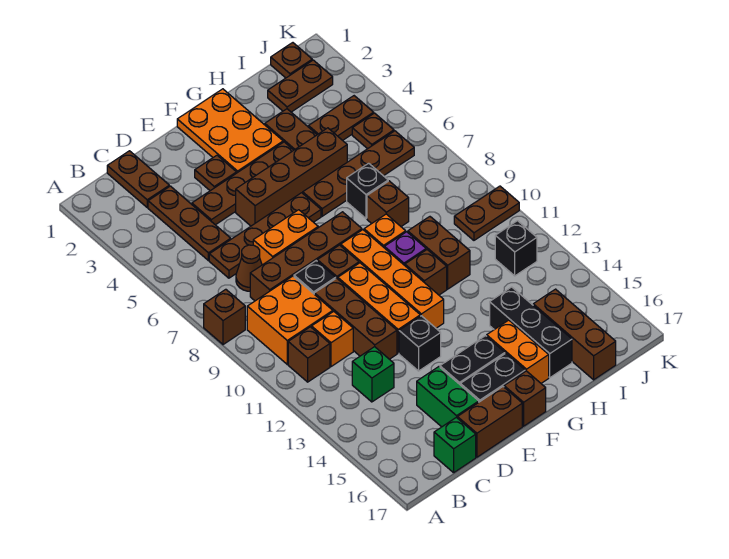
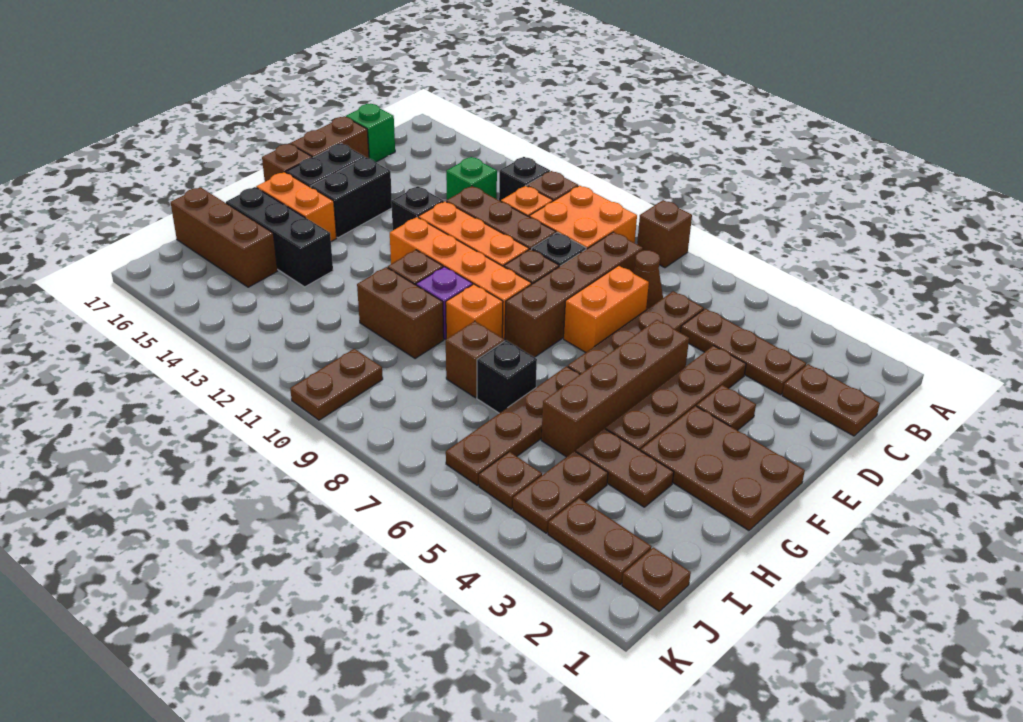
green brick D15:D16 level 1 -> none
orange plate F1:G3 level 1 -> brown plate F1:G3 level 1
brown plate I2:J2 level 1 -> brown plate J2:J3 level 1
black brick J12 level 1 -> black brick B12 level 1

